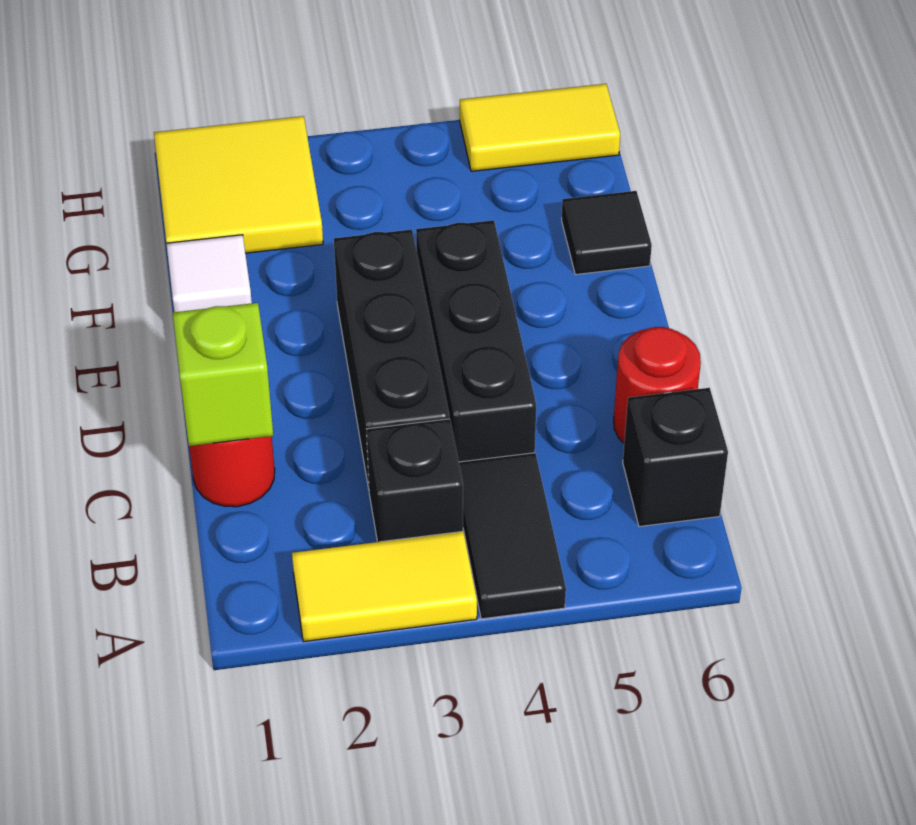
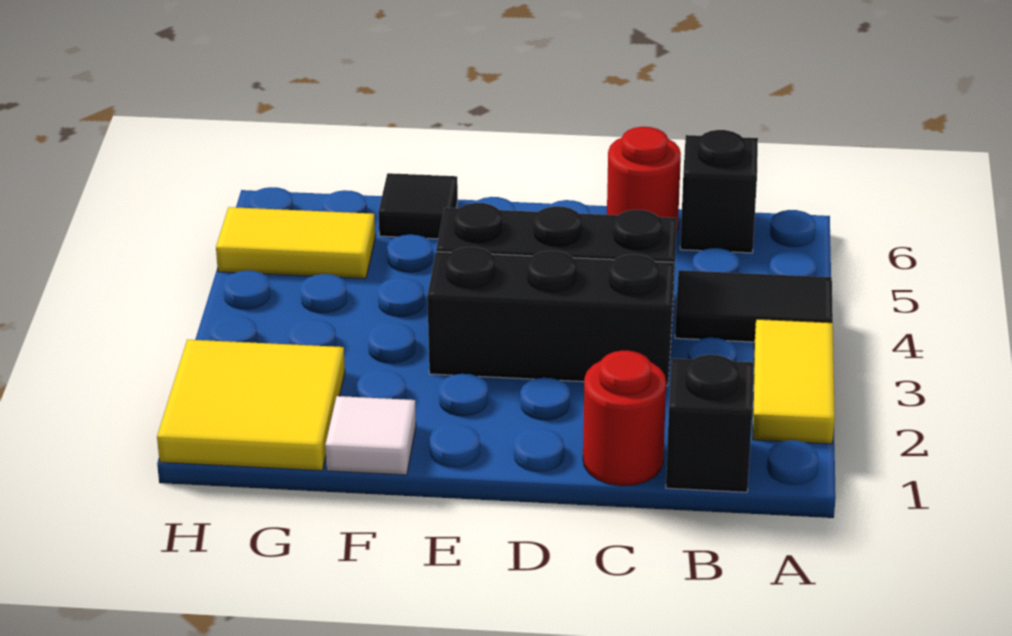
black brick B3 level 1 -> black brick B1 level 1
lime brick C1 level 2 -> none
yellow tile H5:H6 level 1 -> yellow tile G5:H5 level 1

